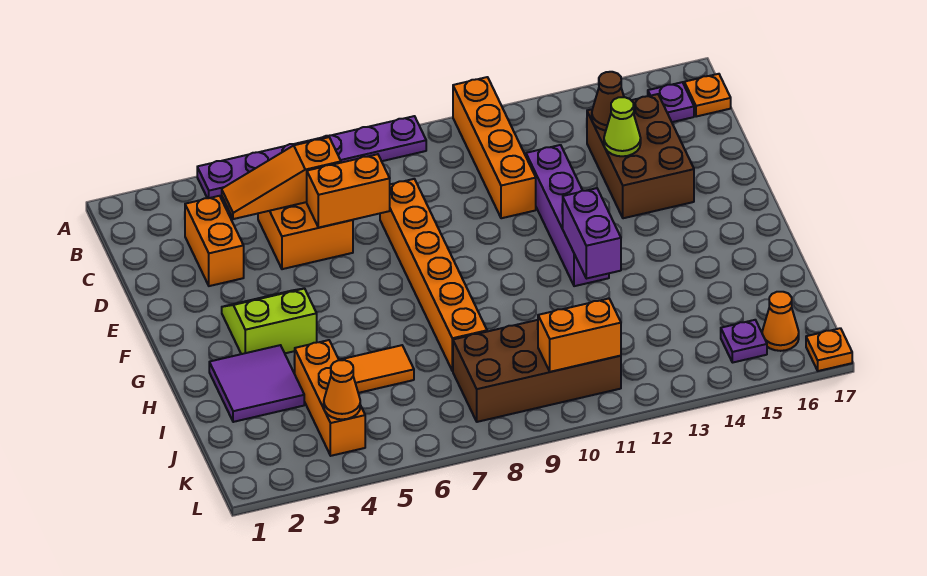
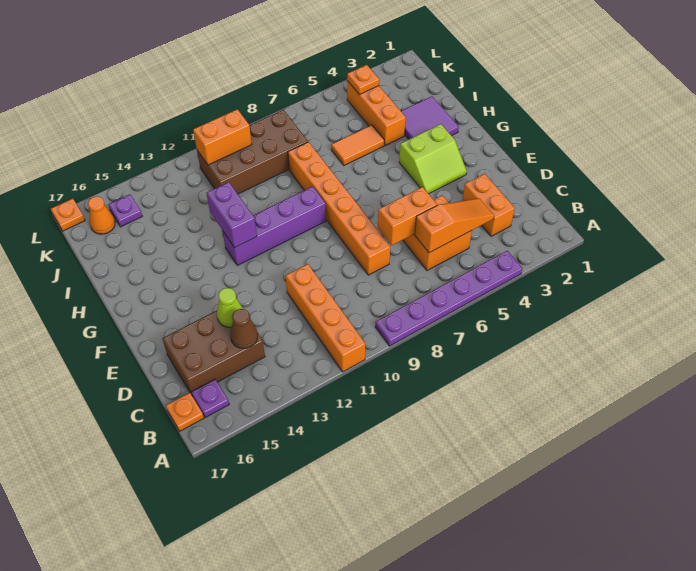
brown brick C14:E15 level 1 -> brown brick C14:D16 level 1
purple brick D12:G12 level 1 -> purple brick G9:G12 level 1
orange cone K4 level 2 -> orange plate K4 level 2

